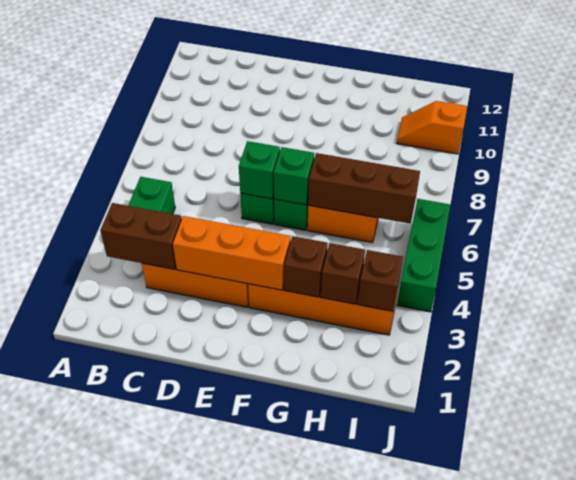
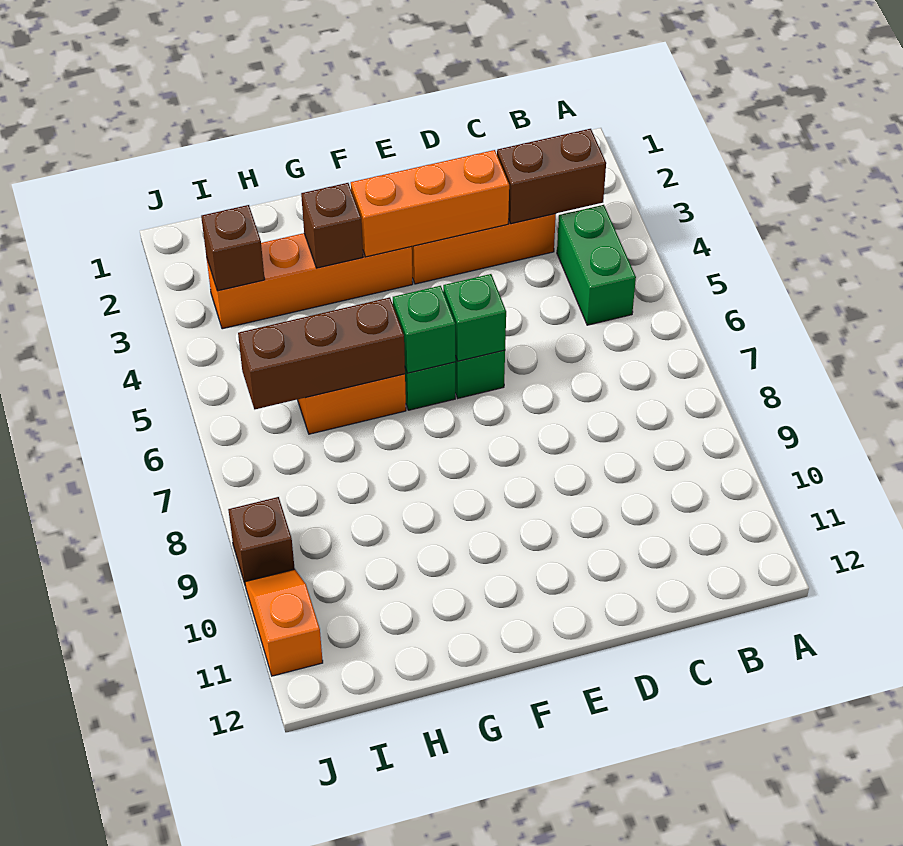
brown brick H3 level 2 -> brown brick J9 level 1
orange slope I10:J10 level 1 top J -> orange slope J10:J11 level 1 top 11
green brick J4:J6 level 1 -> none

